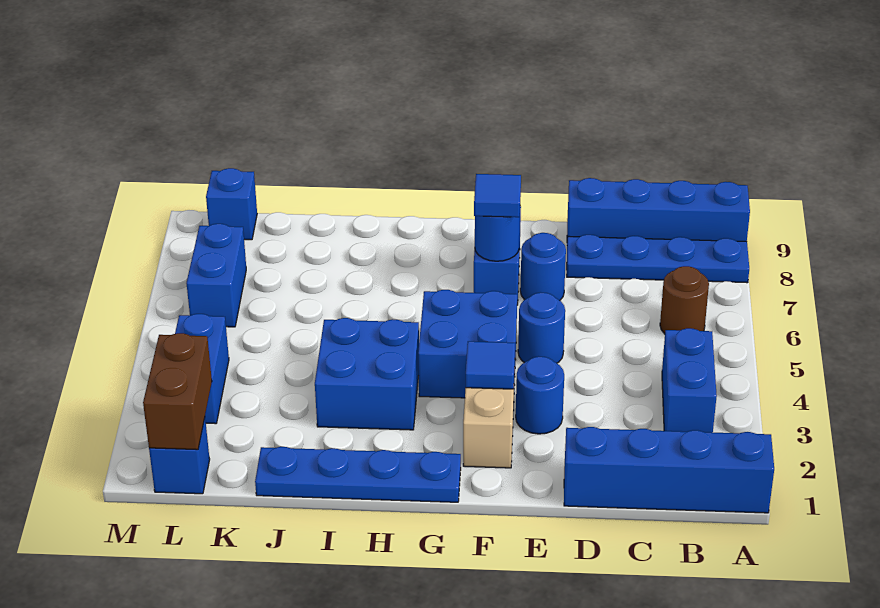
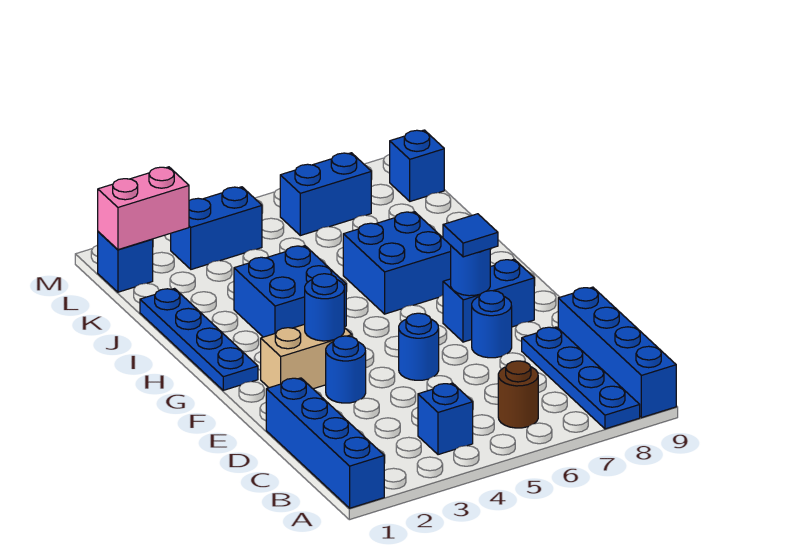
blue brick B3:B4 level 1 -> blue brick B4 level 1
blue tile F3 level 2 -> blue round brick F3 level 2
blue brick F4:G5 level 1 -> blue brick H6:I7 level 1
brown brick L1:L2 level 2 -> pink brick L1:L2 level 2

